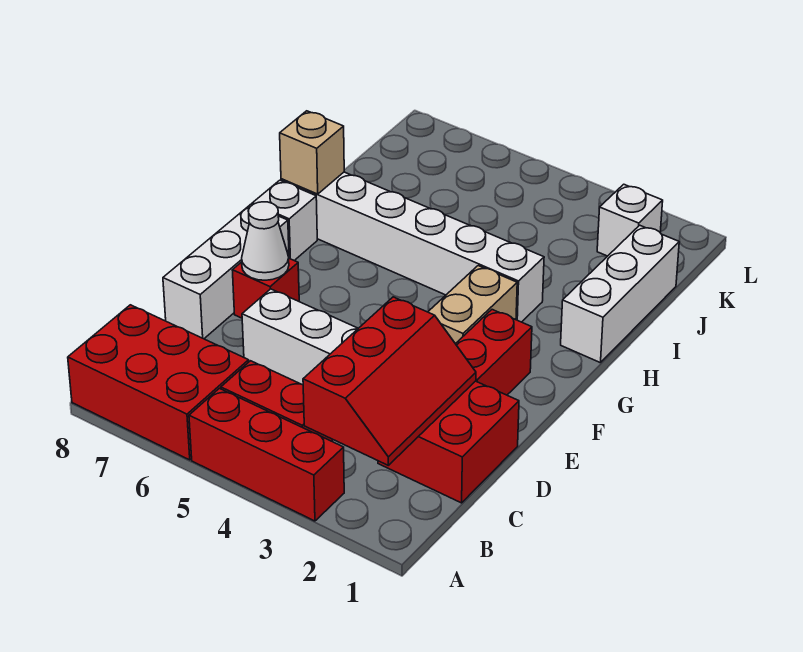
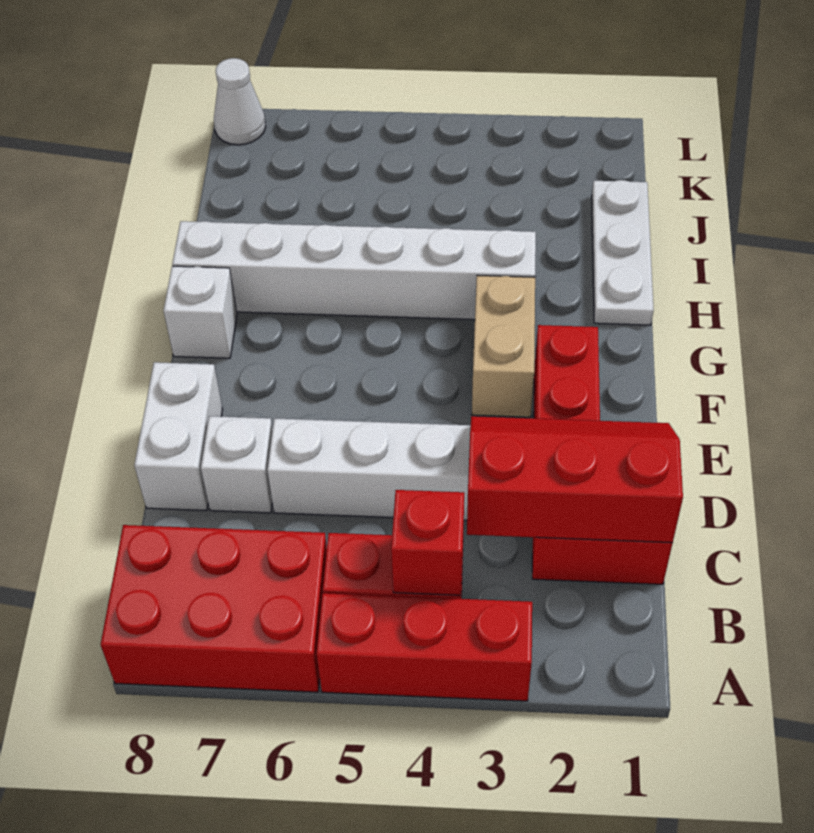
red slope B2:D3 level 2 top 3 -> red slope C1:D3 level 2 top C
white brick D8:F8 level 1 -> white brick D8:E8 level 1
red brick E7 level 1 -> red brick B4 level 2
white cone E7 level 2 -> white cone L8 level 1
white brick H1:J1 level 1 -> white plate H1:J1 level 1
tan brick H8 level 2 -> none
white brick K2 level 1 -> white brick D7 level 1

